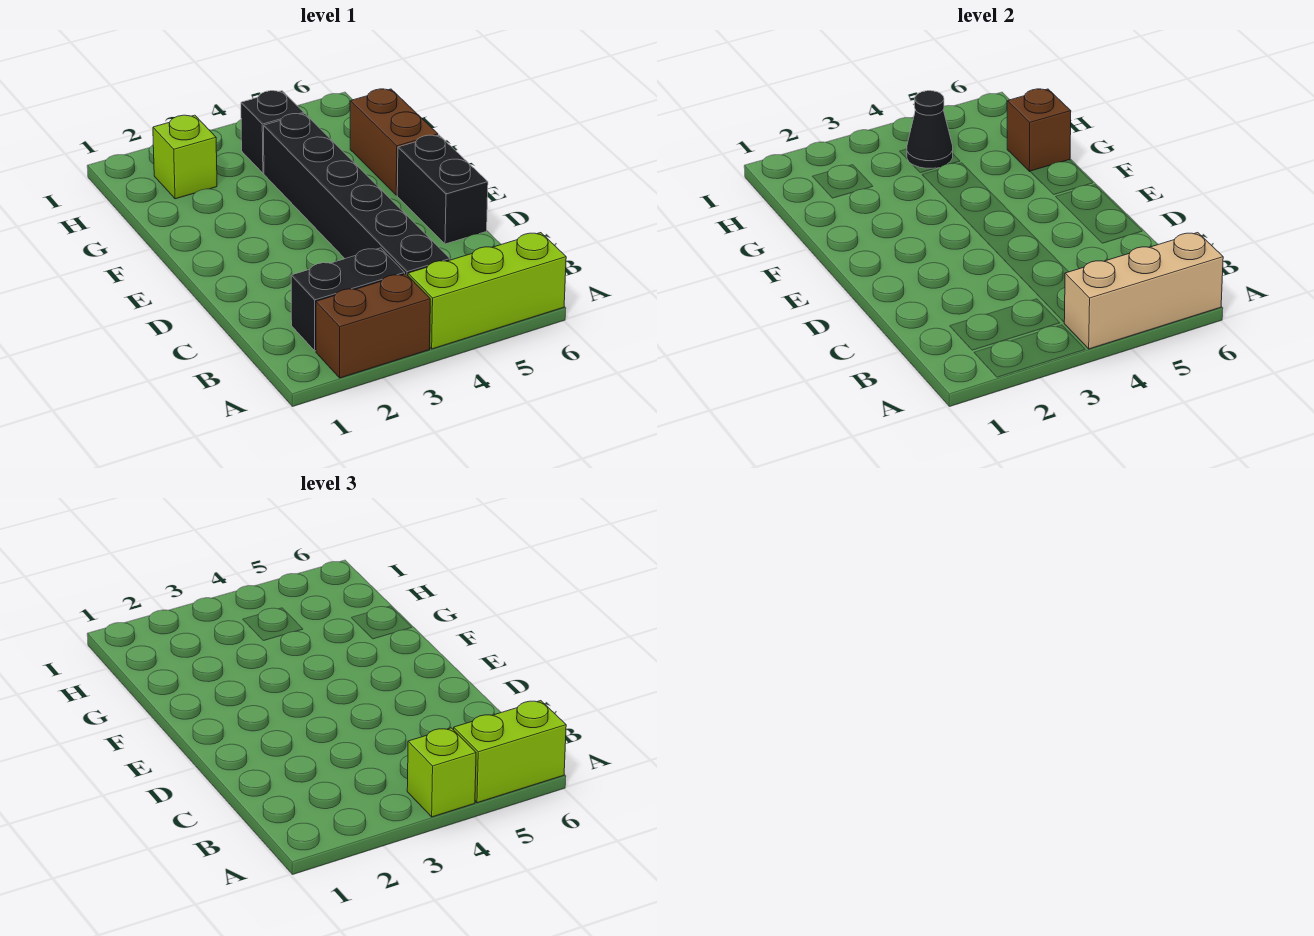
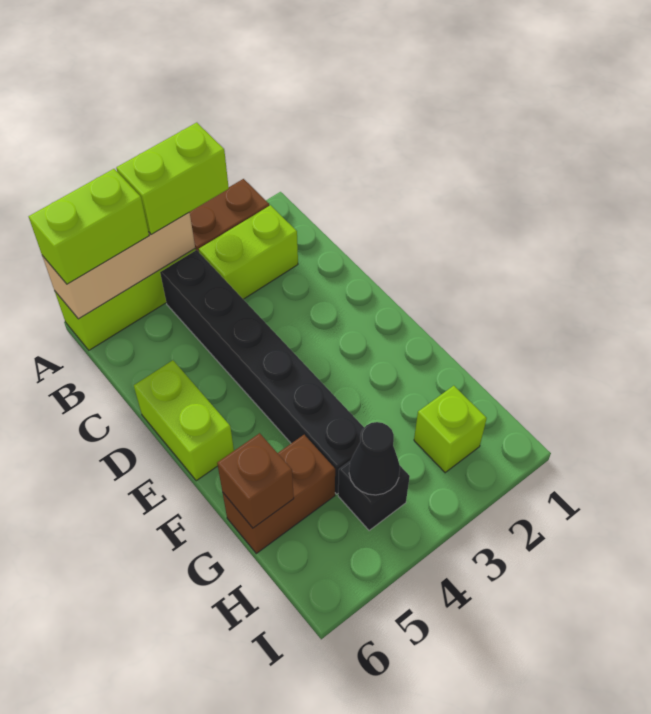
lime brick A4 level 3 -> lime brick A3:A4 level 3
black brick B2:B3 level 1 -> lime brick B2:B3 level 1
black brick D6:E6 level 1 -> lime brick D6:E6 level 1
brown brick F6:G6 level 1 -> brown brick G5:G6 level 1

